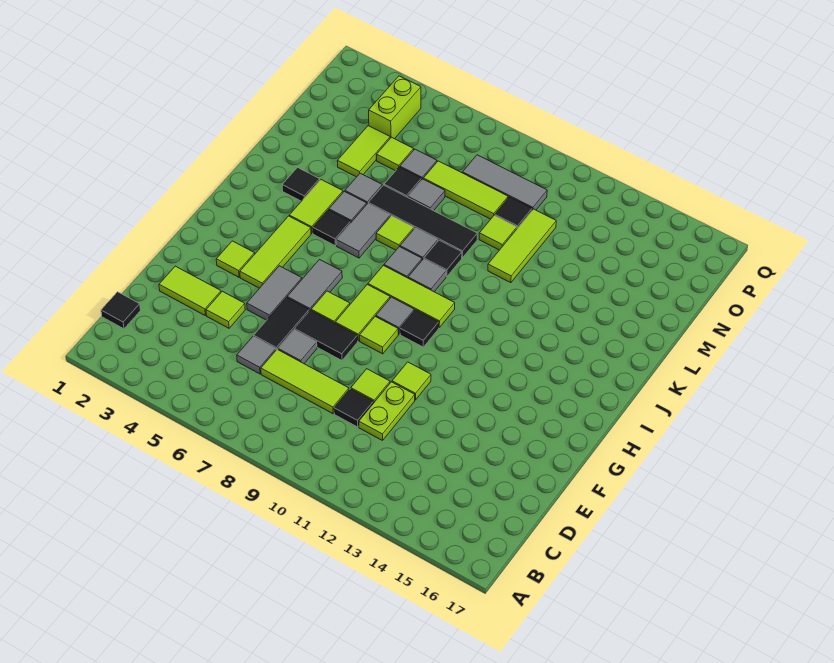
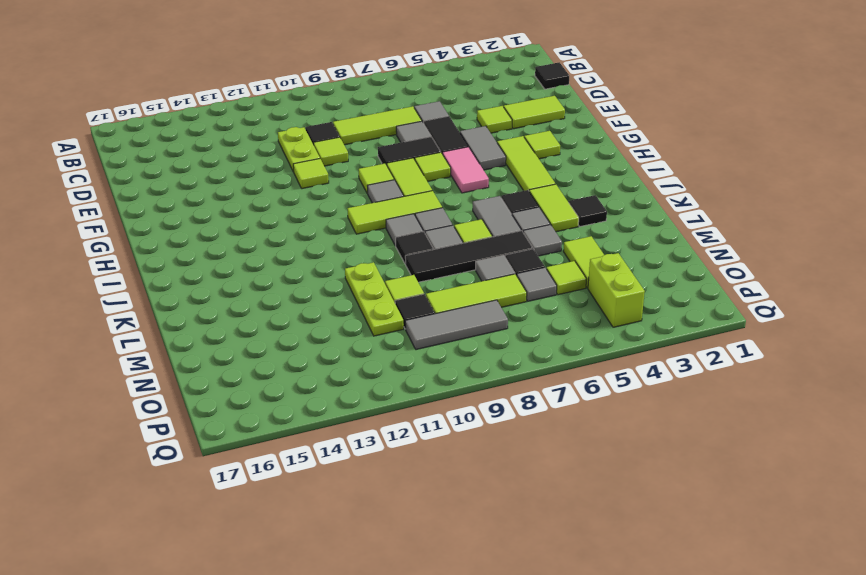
grey tile G6:H6 level 1 -> pink tile G6:H6 level 1
black tile H10 level 1 -> none
lime tile L11:N11 level 1 -> lime plate L11:N11 level 1

